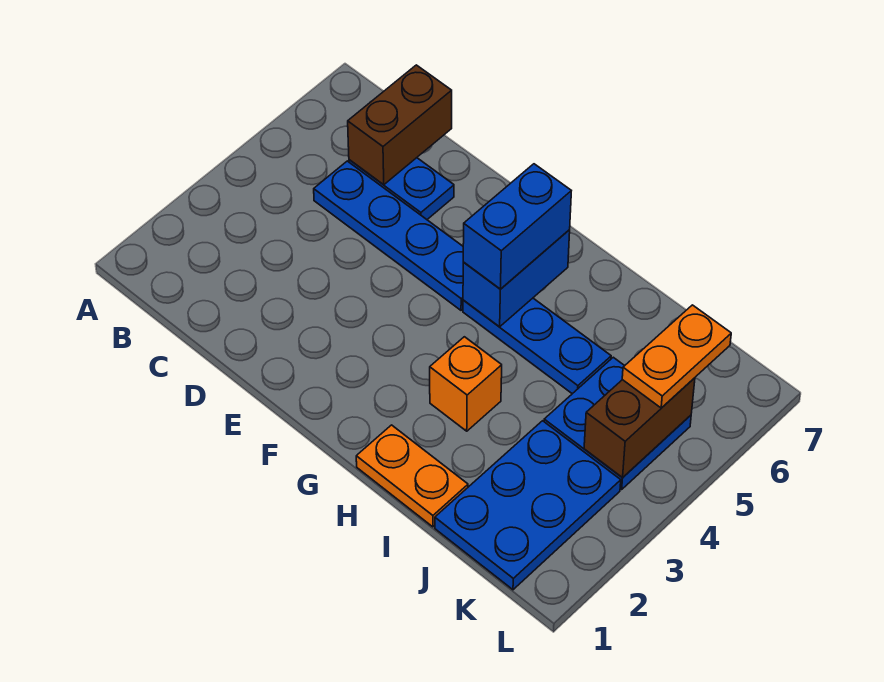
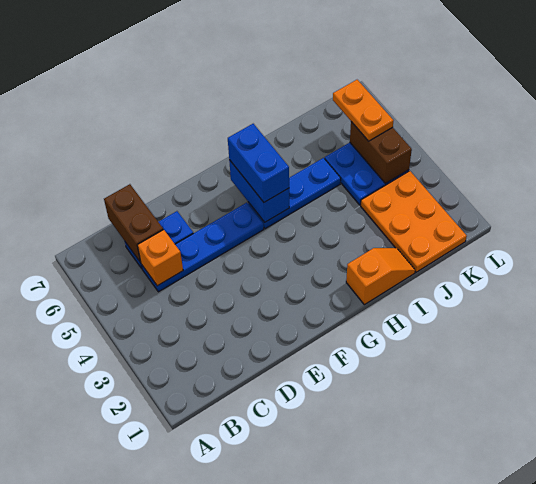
orange plate H1:I1 level 1 -> orange slope H1:I1 level 1 top H
orange brick H3 level 1 -> orange brick C5 level 2
blue plate J1:K3 level 1 -> orange plate J1:K3 level 1

